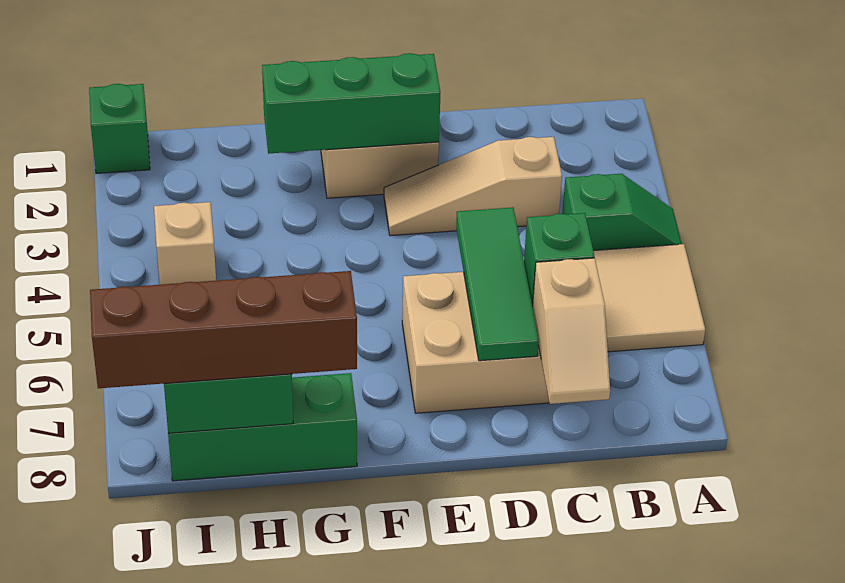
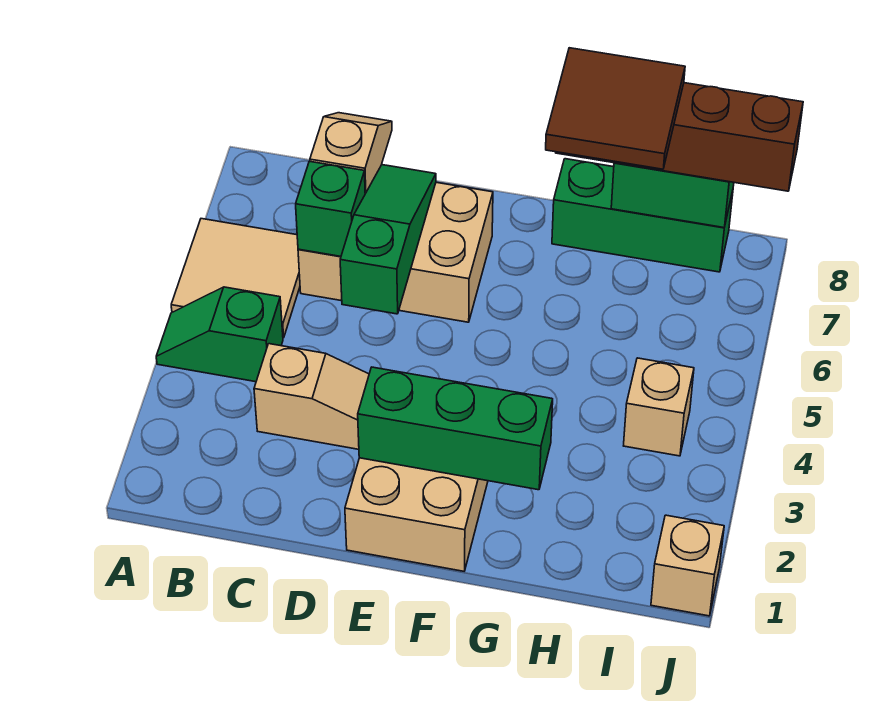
green tile D5:D7 level 2 -> green slope D5:D7 level 2 top 5
none -> brown tile G7:H8 level 4
green brick J1 level 1 -> tan brick J1 level 1

